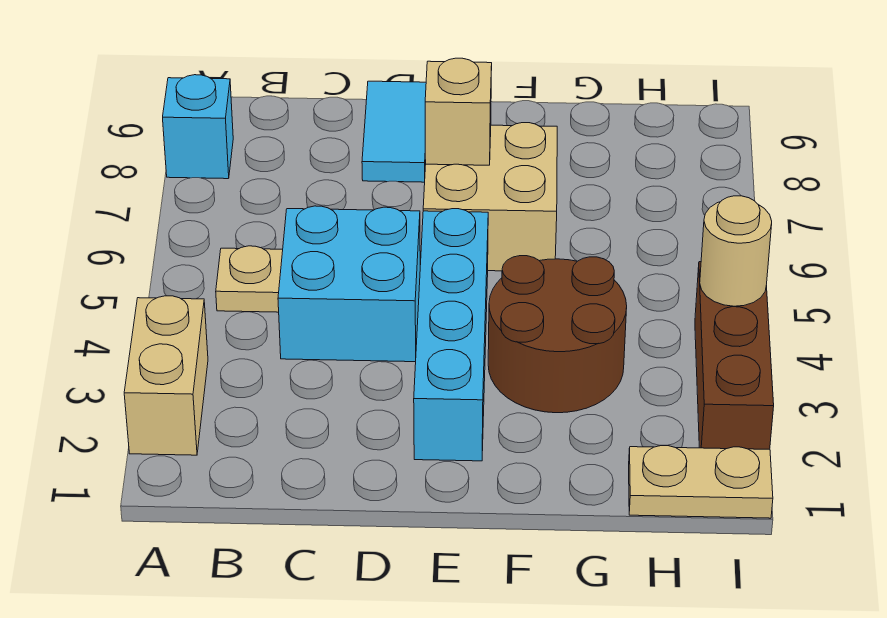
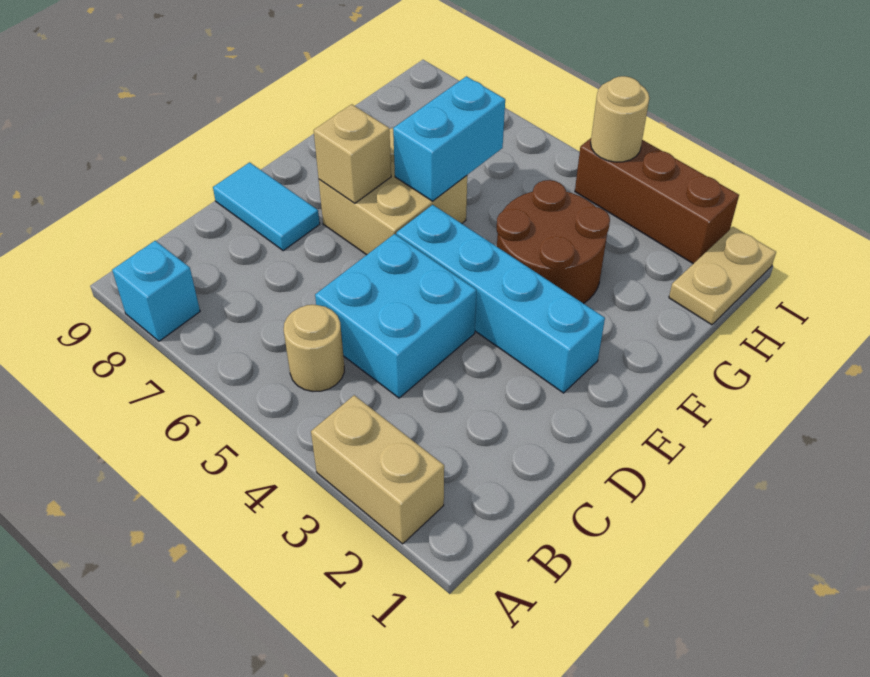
tan plate B5 level 1 -> tan round brick B5 level 1
none -> cyan brick F6:G6 level 2

